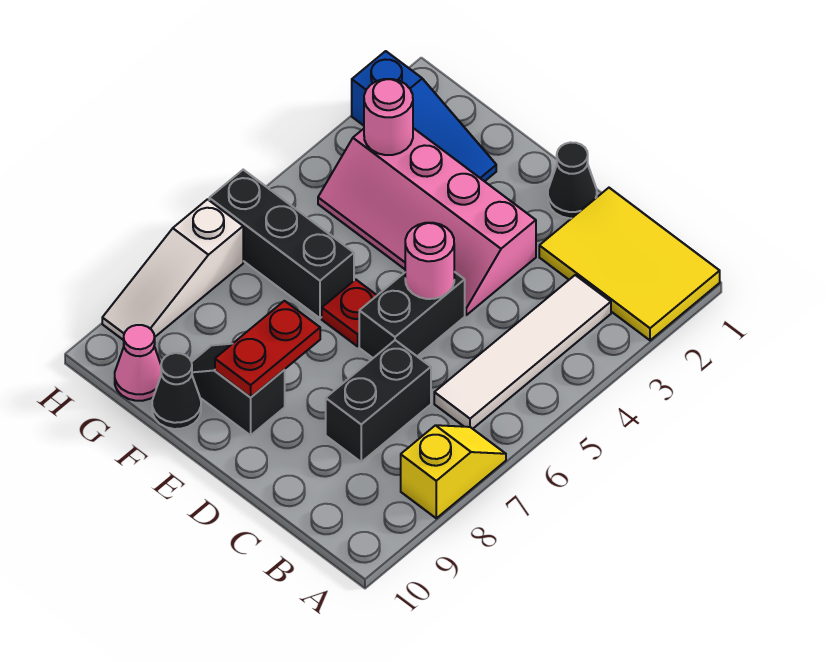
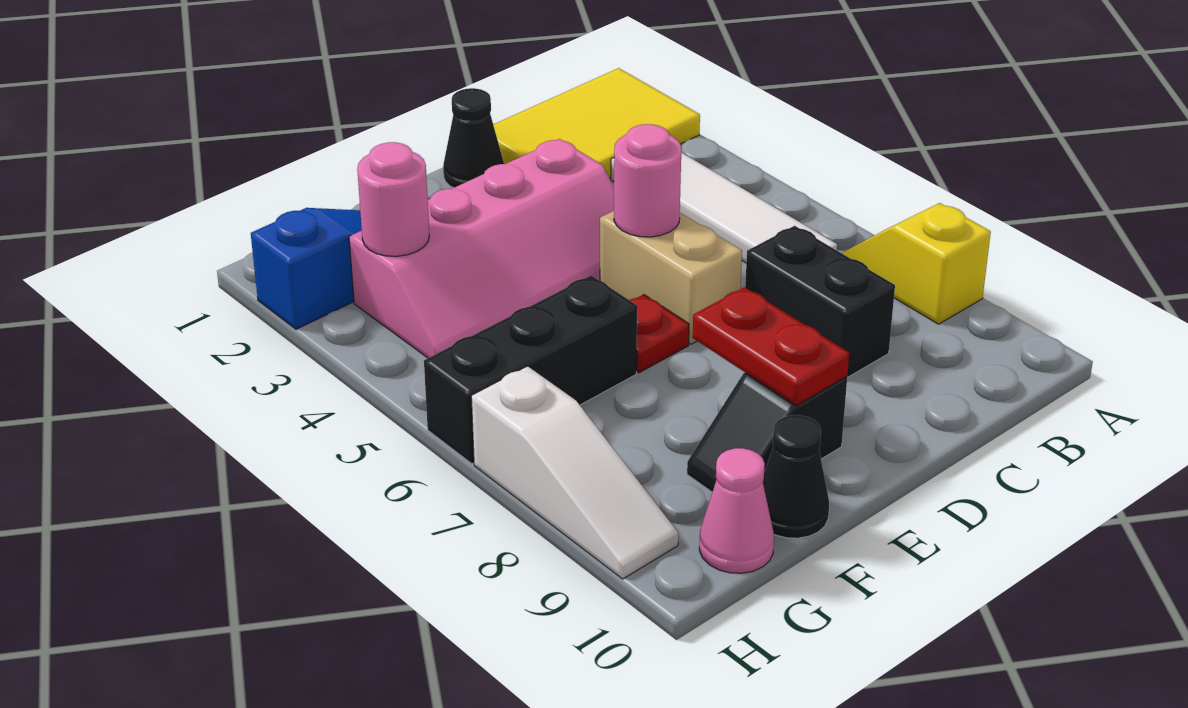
black brick D5:D6 level 1 -> tan brick D5:D6 level 1

